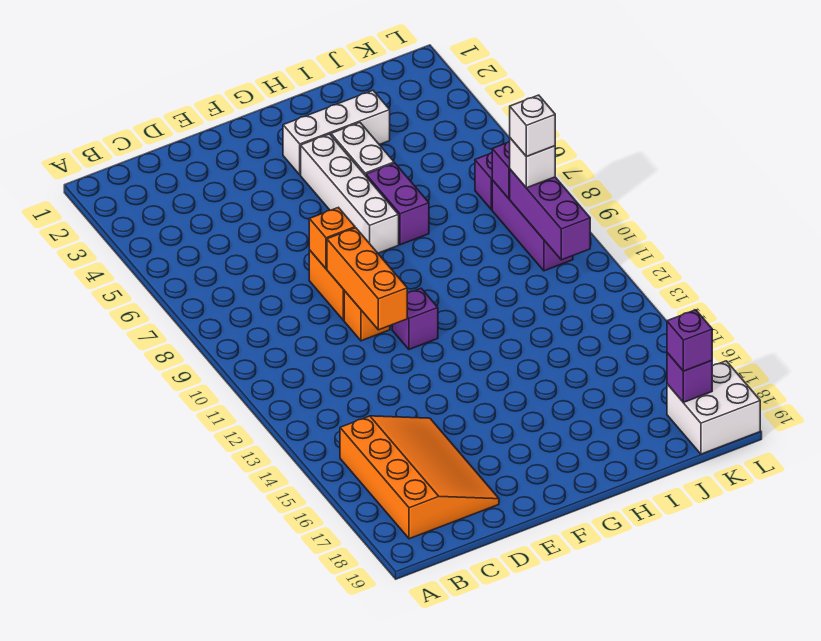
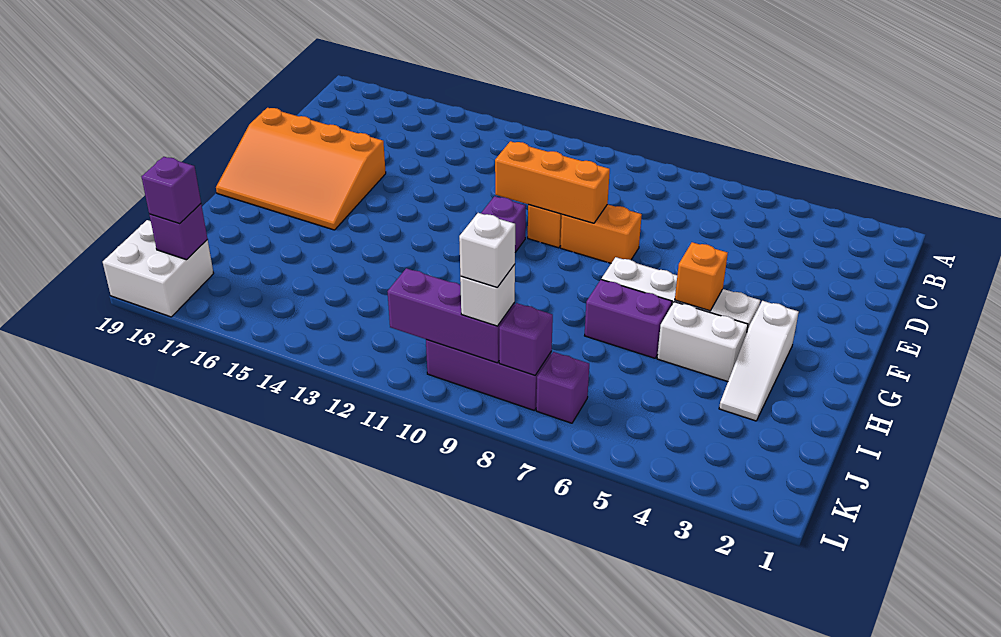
orange slope B15:D18 level 1 top B -> orange slope E16:G19 level 1 top E
orange brick E8 level 2 -> orange brick G5 level 2
white brick G3:I3 level 1 -> white slope G3:I3 level 1 top G

